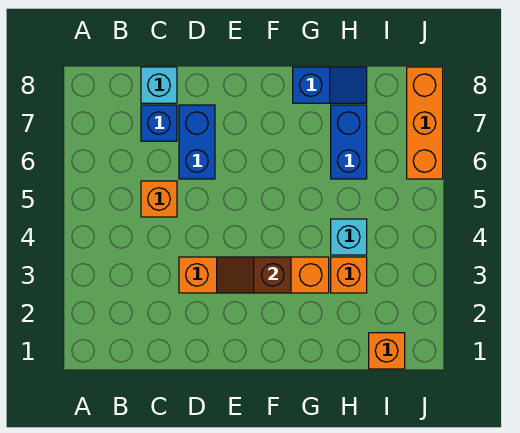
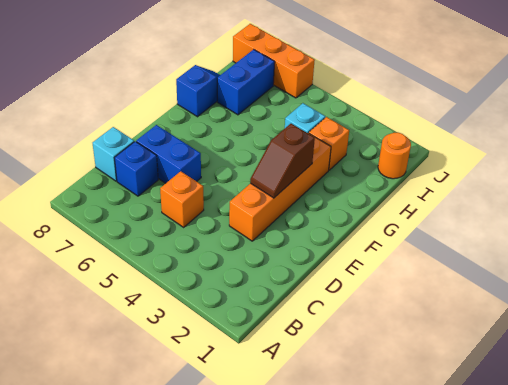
blue brick H6:H7 level 1 -> blue brick H7:I7 level 1
orange brick I1 level 1 -> orange round brick I1 level 1

